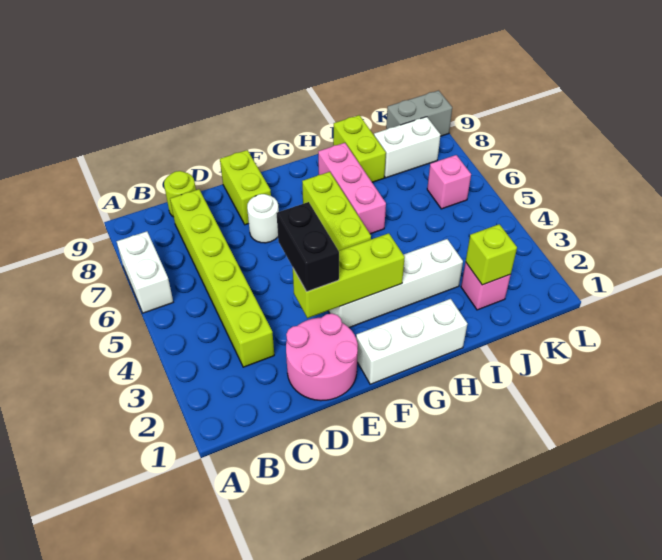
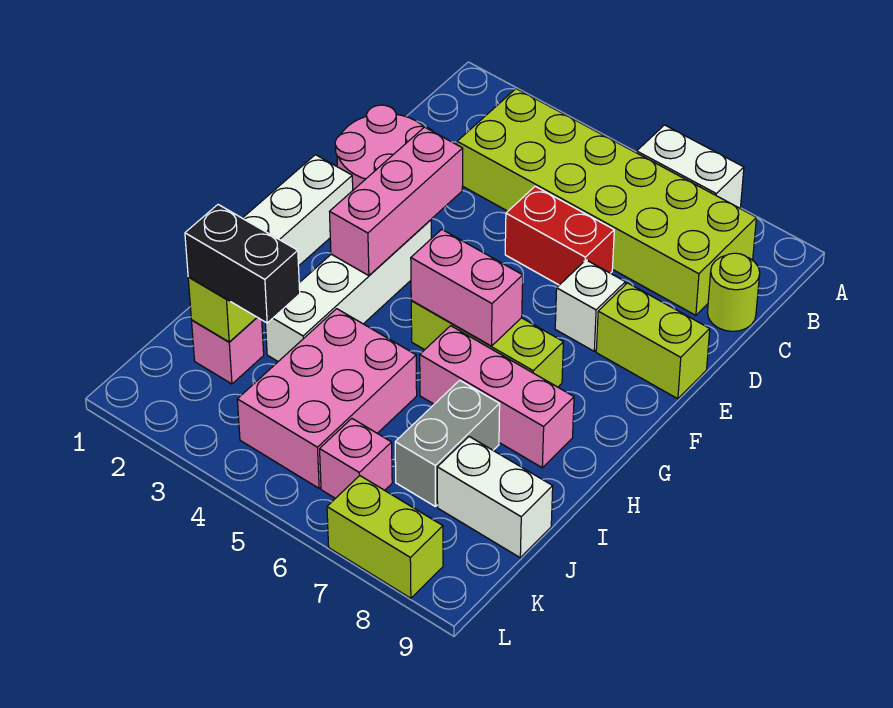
lime brick C3:C8 level 1 -> lime brick B3:C8 level 1
none -> red brick D5:D6 level 1
lime brick E3:G3 level 2 -> pink brick E3:G3 level 2
black brick E3:E4 level 3 -> black brick J2:J3 level 3
white round brick E7 level 1 -> white brick E7 level 1
none -> pink brick G5:G6 level 2
none -> pink brick I4:K5 level 1
lime brick I8:I9 level 1 -> lime brick L7:L8 level 1
white brick J8:K8 level 1 -> white brick J8:J9 level 1
grey brick K9:L9 level 1 -> grey brick I7:J7 level 1

